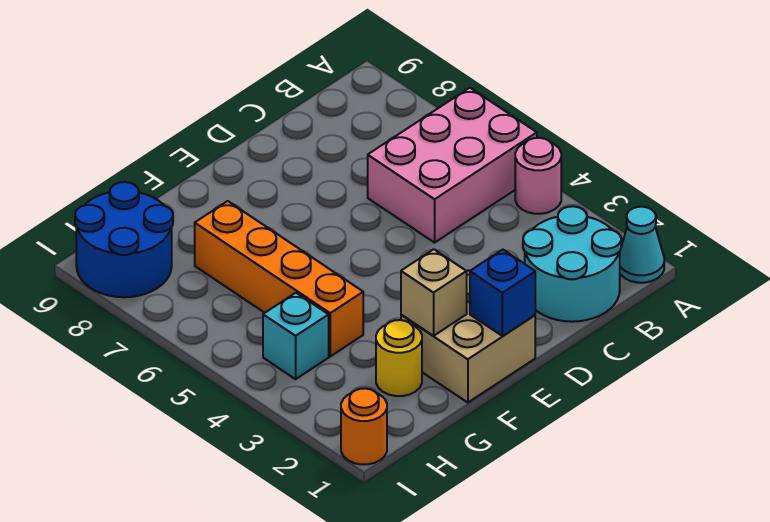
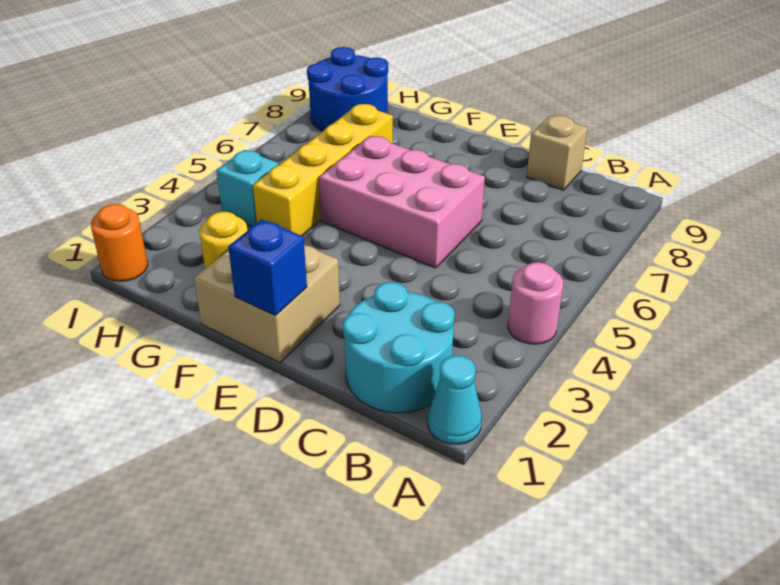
pink brick A5:C6 level 1 -> pink brick D5:F6 level 1
tan brick F2 level 2 -> tan brick C9 level 1
orange brick G4:G7 level 1 -> yellow brick G4:G7 level 1

